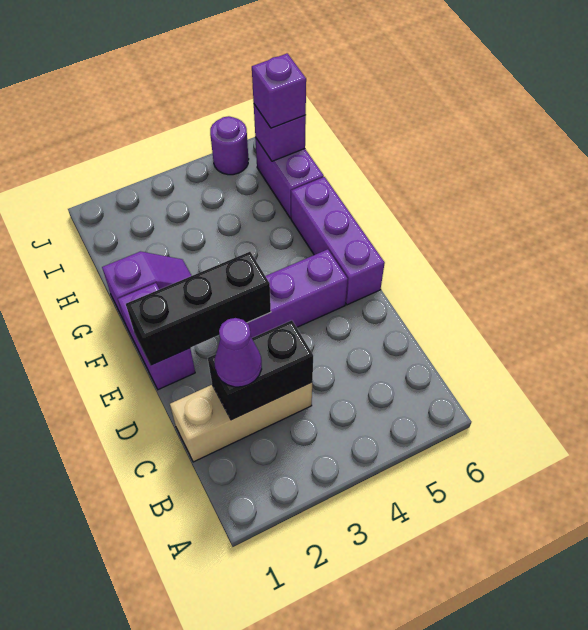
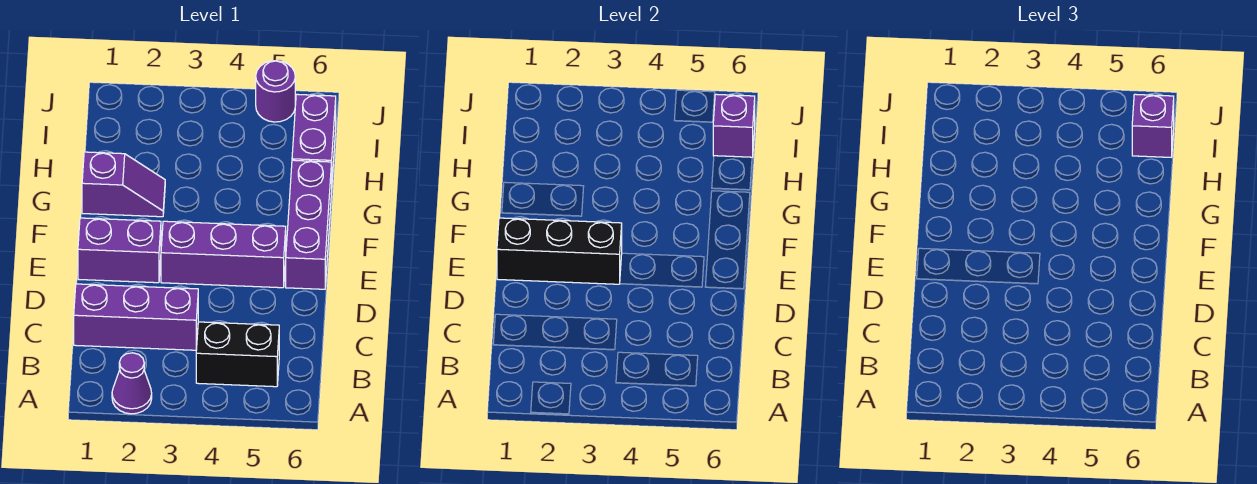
tan brick C1:C3 level 1 -> purple brick C1:C3 level 1
black brick C2:C3 level 2 -> black brick B4:B5 level 1
purple cone C2 level 3 -> purple cone A2 level 1
purple brick E1:F1 level 1 -> purple brick E1:E2 level 1

